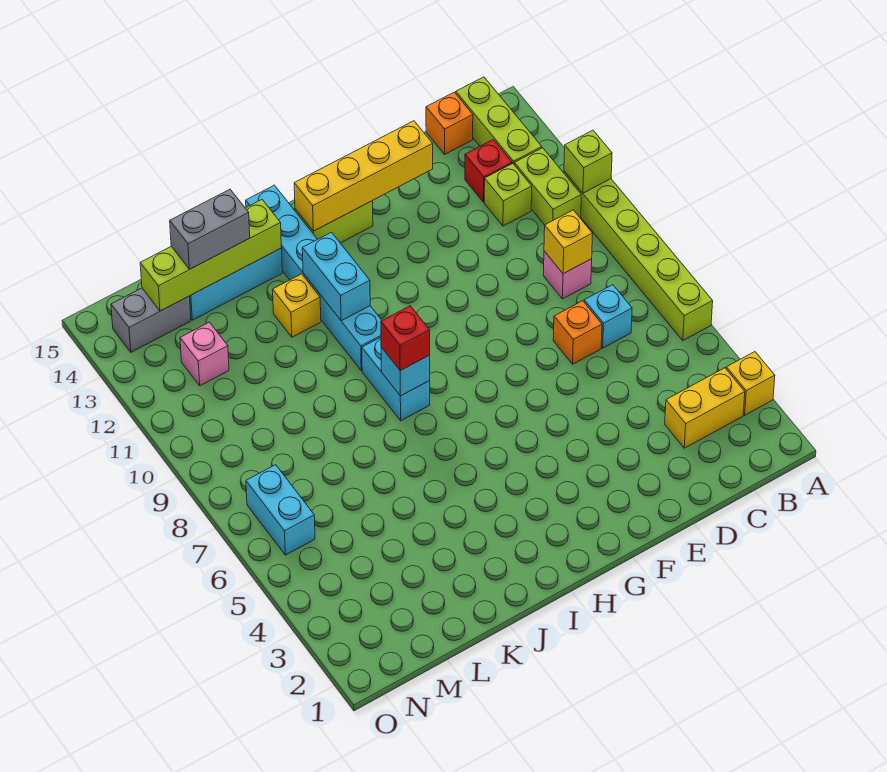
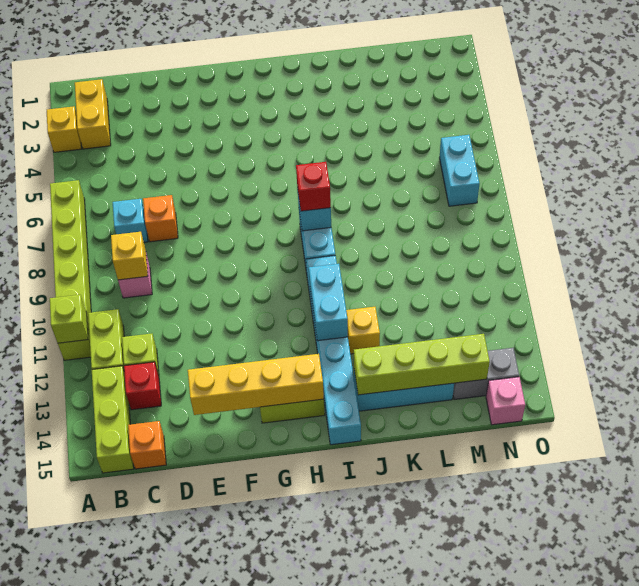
yellow brick B3:C3 level 1 -> yellow brick B2:B3 level 1
grey brick K14:L14 level 3 -> none
pink brick M12 level 1 -> pink brick N15 level 1

